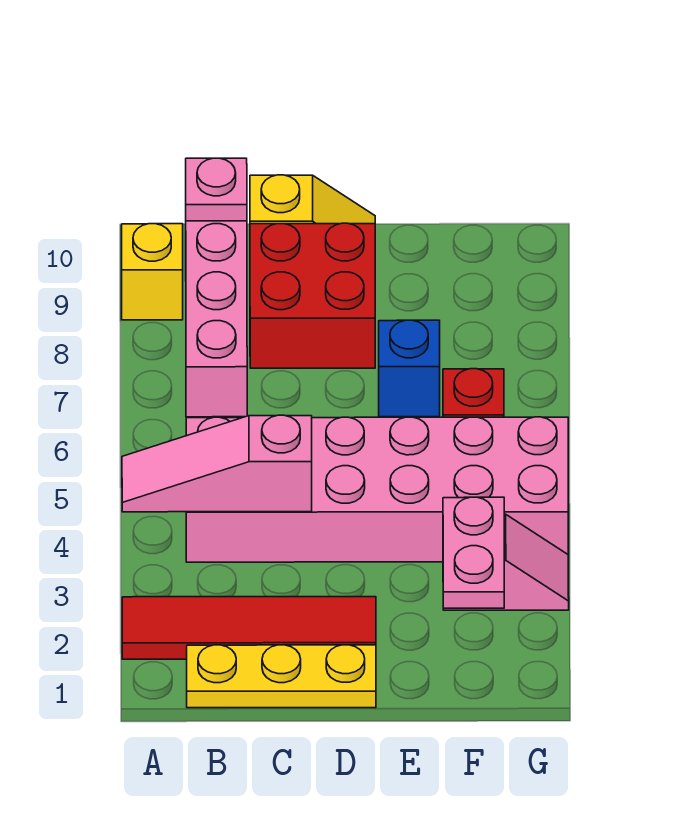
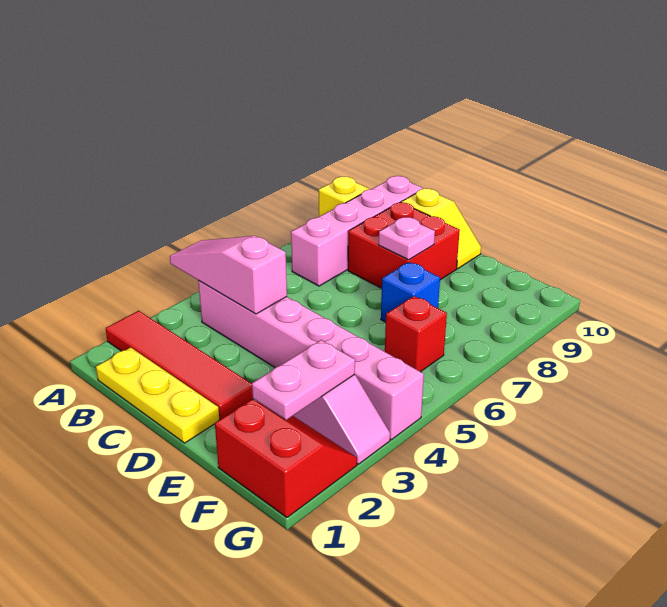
pink brick B4:G5 level 1 -> pink brick B4:G4 level 1
pink plate B10 level 2 -> pink plate D8 level 2
none -> red slope F1:G2 level 1 top 1

